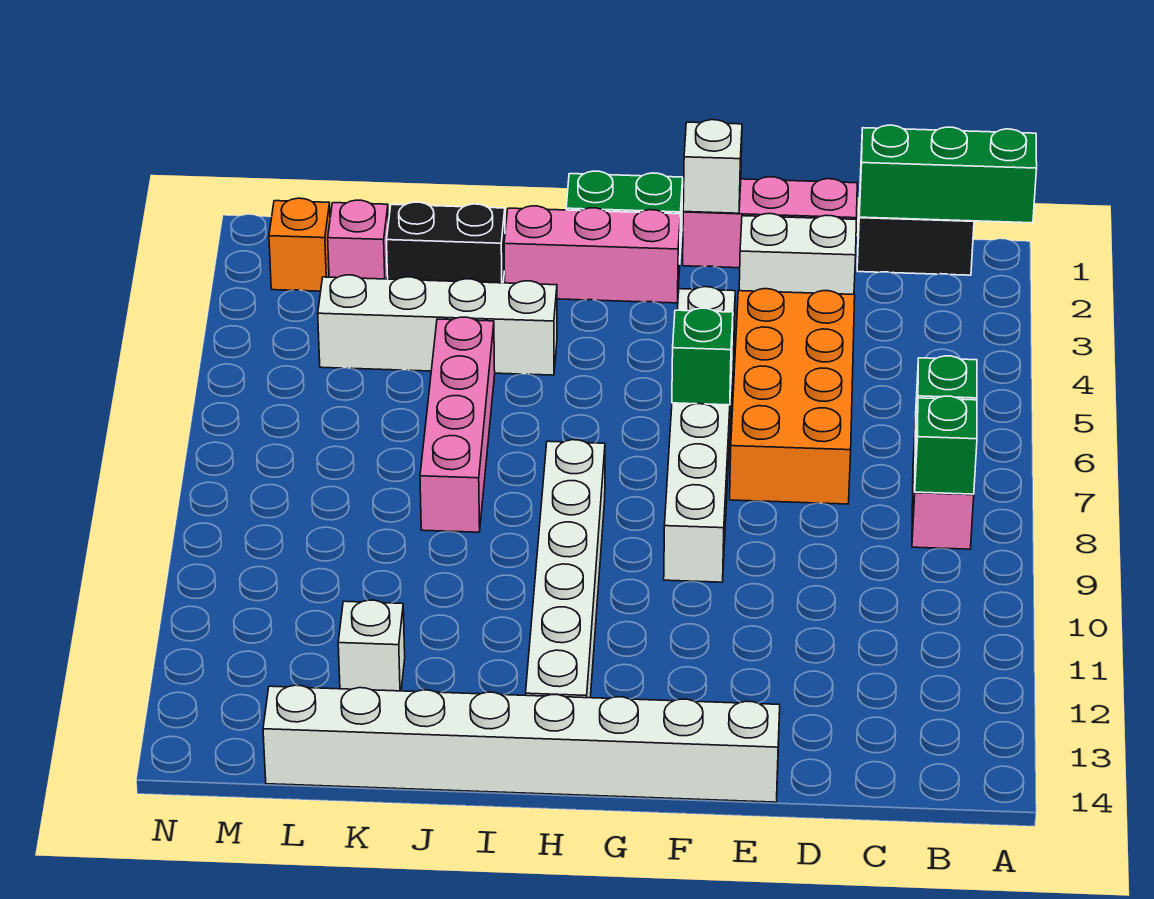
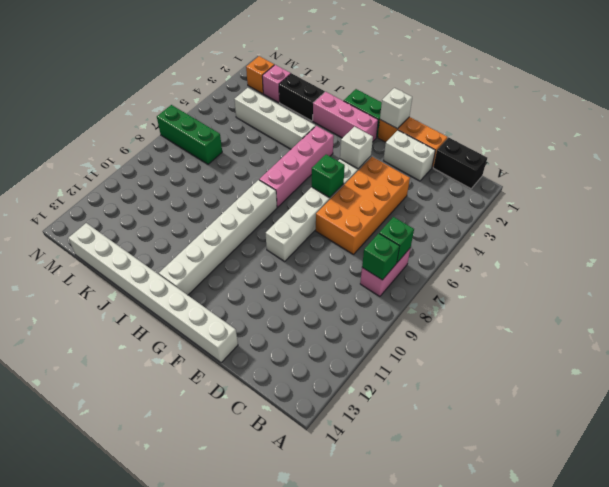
green brick A1:C1 level 2 -> green brick L7:N7 level 1
pink brick D1:F1 level 1 -> orange brick D1:F1 level 1
pink brick J5:J8 level 1 -> pink brick H4:H7 level 1
white brick K12 level 1 -> white brick F4 level 2

